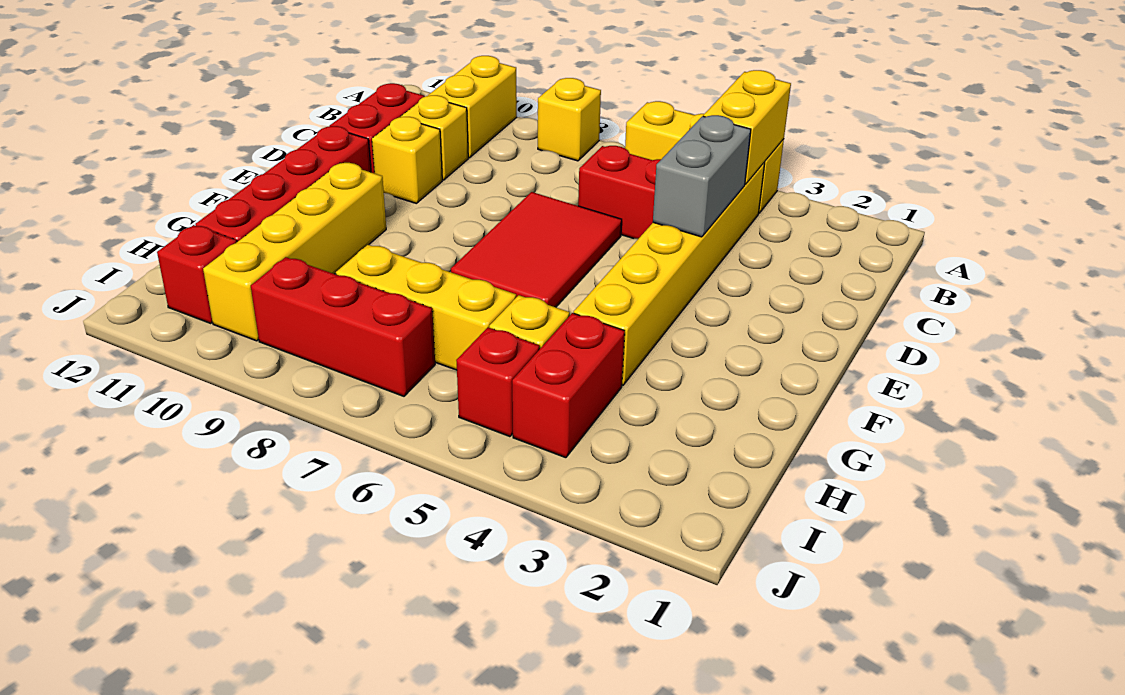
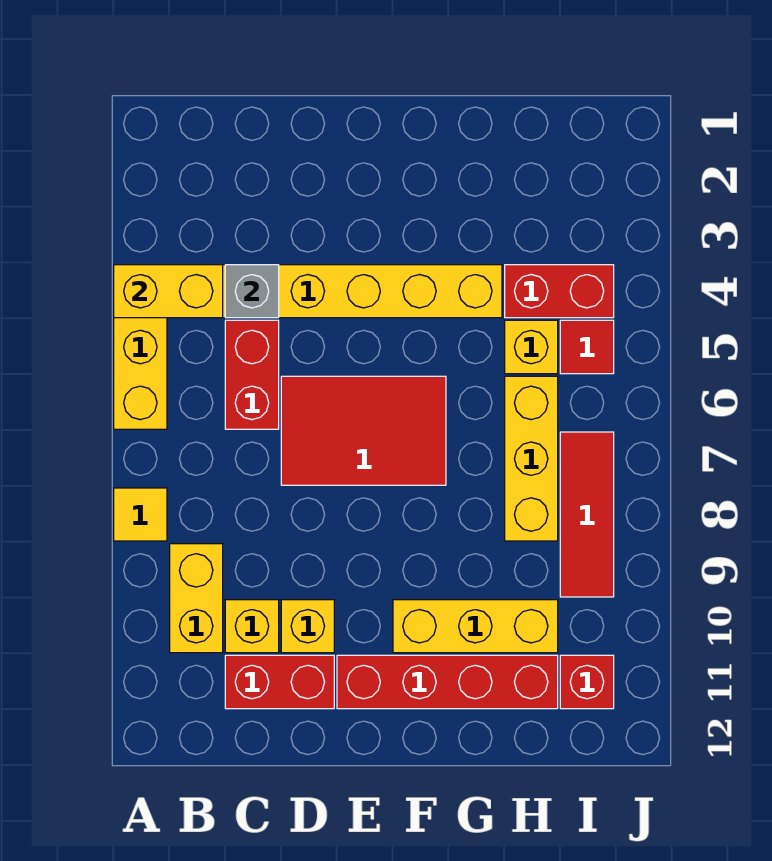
yellow brick A8 level 1 -> yellow tile A8 level 1
yellow brick A10:B10 level 1 -> yellow brick B9:B10 level 1
grey brick C4:D4 level 2 -> grey brick C4 level 2
yellow brick F10:I10 level 1 -> yellow brick F10:H10 level 1
red brick I5 level 1 -> red tile I5 level 1
red brick I7:I9 level 1 -> red tile I7:I9 level 1

